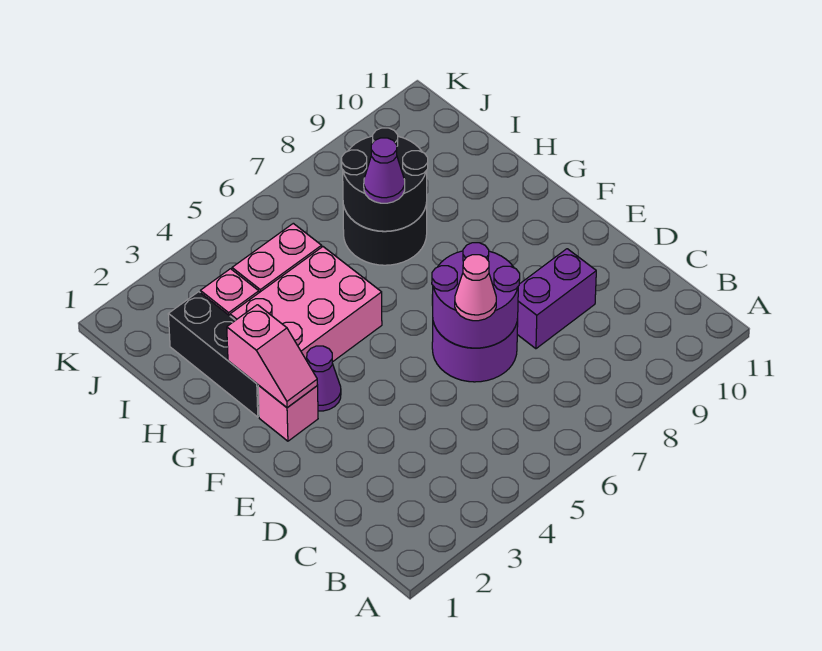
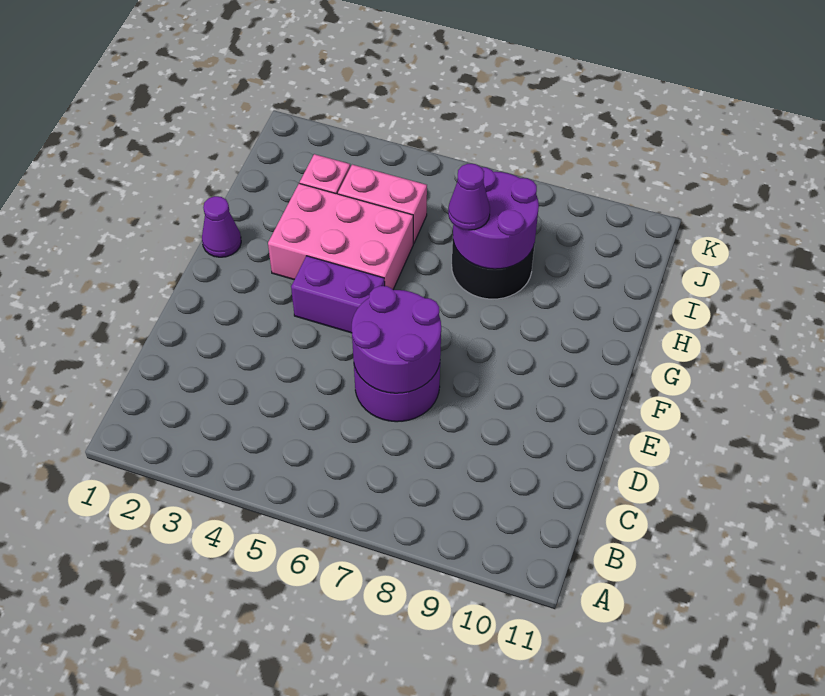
pink cone D6 level 3 -> none
purple brick D8:D9 level 1 -> purple brick F4:F5 level 1
pink brick F2 level 1 -> none
pink slope F2:G2 level 2 top G -> none
purple cone F3 level 1 -> purple cone G1 level 1
black brick G2:I2 level 1 -> none
black round brick H7:I8 level 2 -> purple round brick H7:I8 level 2

